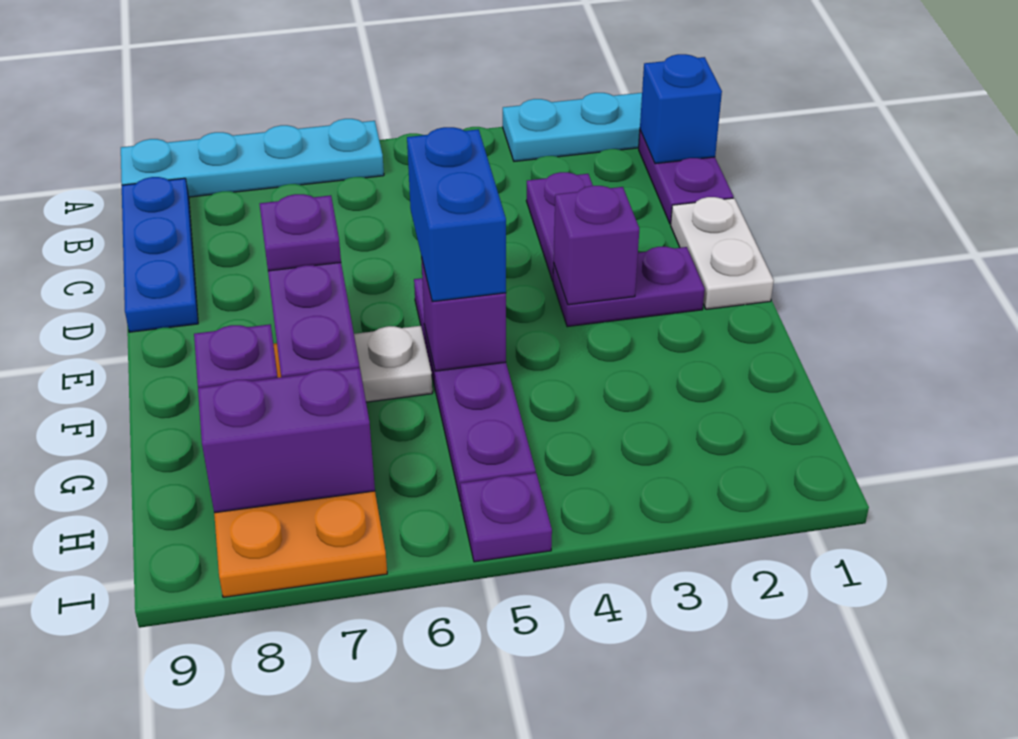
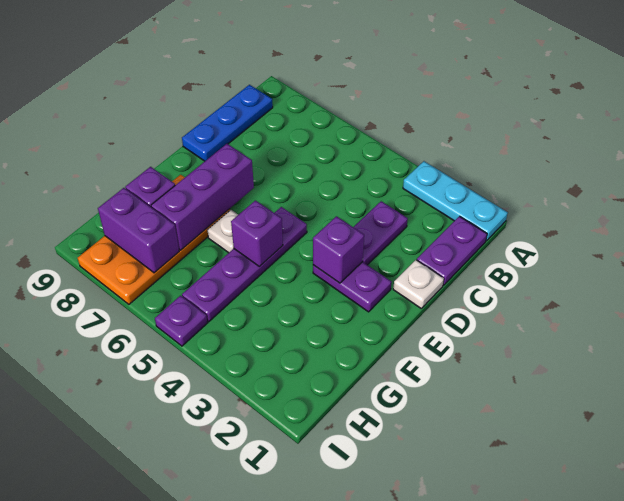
cyan plate A6:A9 level 1 -> none
blue brick B1 level 2 -> none
white plate D1:E1 level 1 -> white plate D1 level 1
blue brick E5:F5 level 3 -> none
purple plate E7 level 3 -> none

